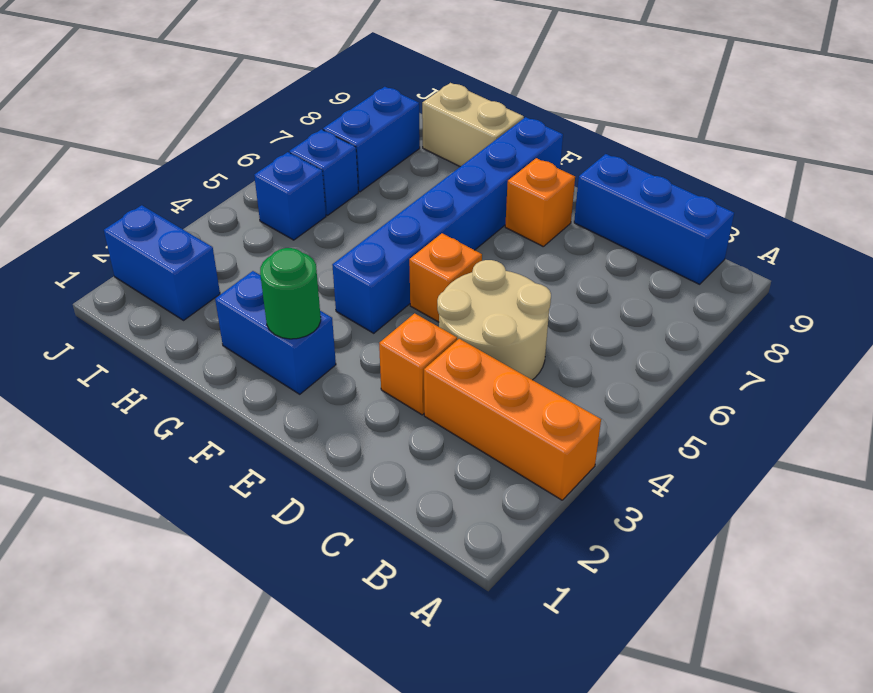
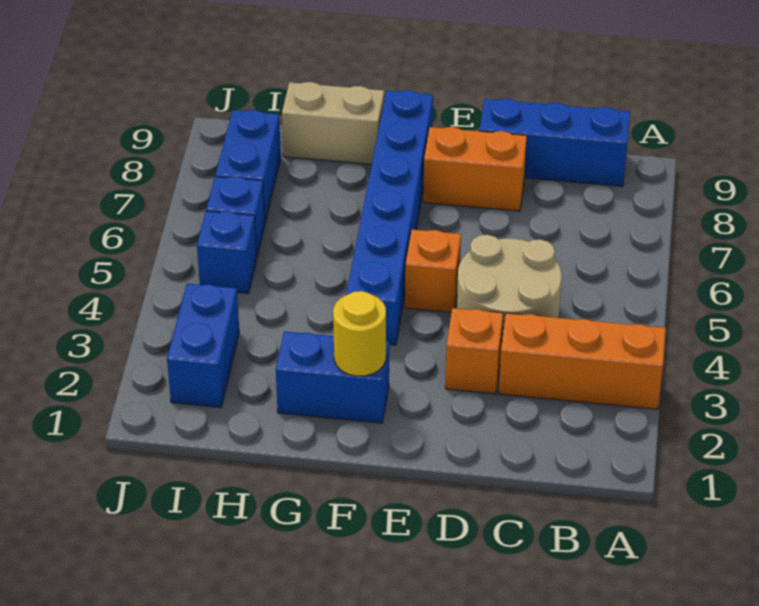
orange brick E8 level 1 -> orange brick D8:E8 level 1
green round brick F2 level 2 -> yellow round brick F2 level 2
blue brick I2:J2 level 1 -> blue brick I2:I3 level 1

